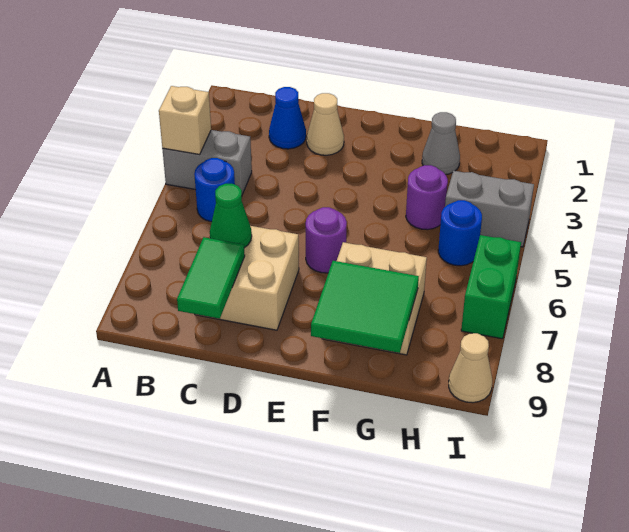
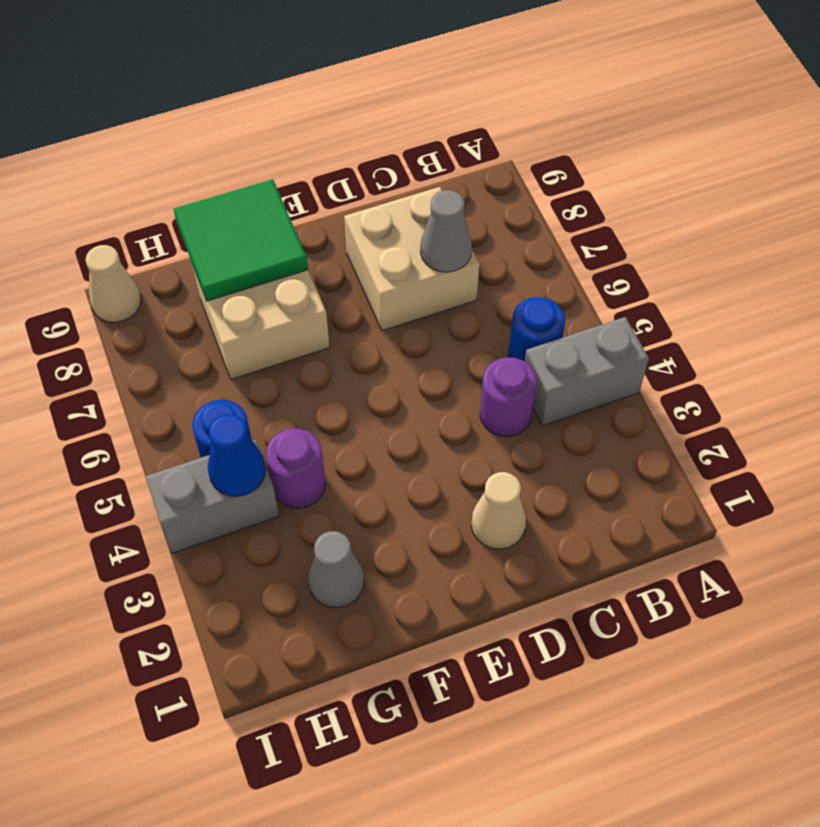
tan brick A4 level 2 -> none
blue cone C2 level 1 -> blue cone H4 level 2
green cone C7 level 2 -> grey cone C7 level 2
green tile C8:C9 level 2 -> none
purple round brick E6 level 1 -> purple round brick C4 level 1
green brick I6:I7 level 1 -> none

